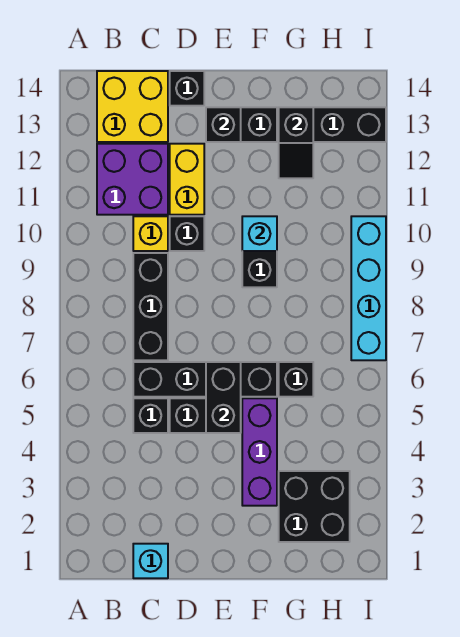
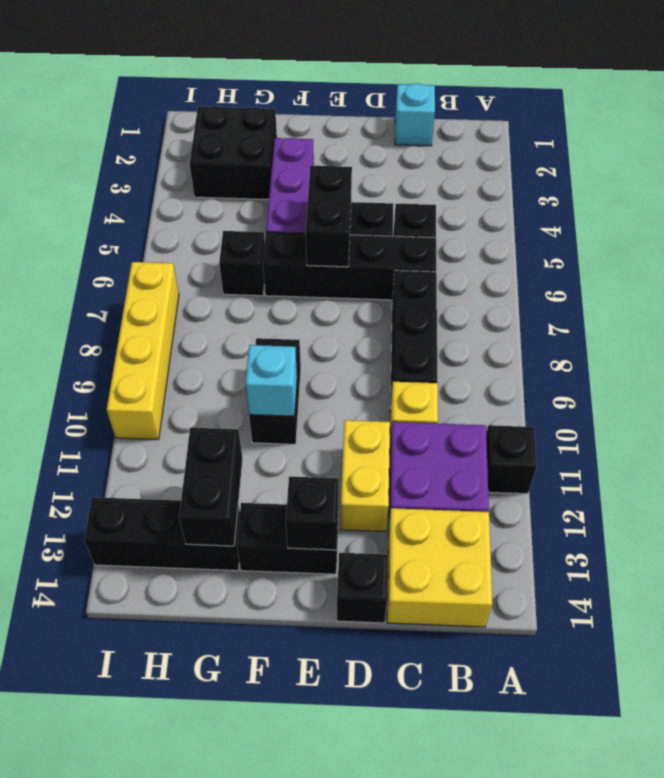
black brick D10 level 1 -> black brick A11 level 1
black slope G12:G13 level 2 top 13 -> black brick G12:G13 level 2
cyan brick I7:I10 level 1 -> yellow brick I7:I10 level 1

